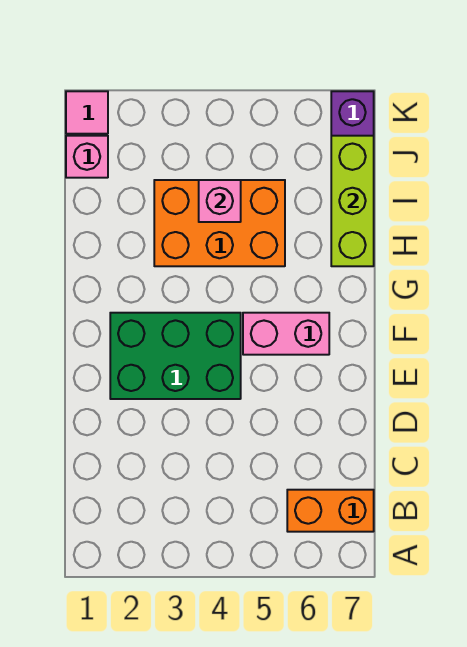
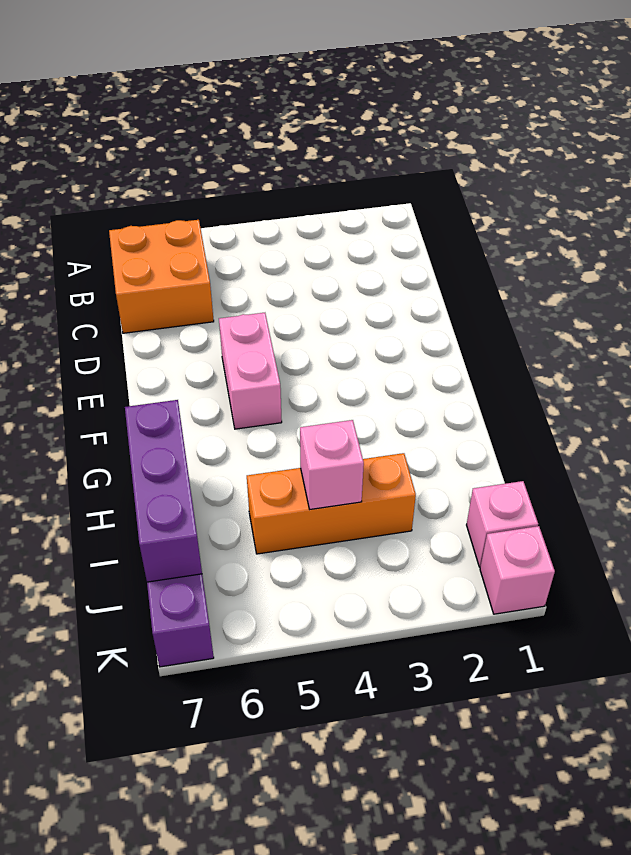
orange brick B6:B7 level 1 -> orange brick B6:C7 level 1
green brick E2:F4 level 1 -> none
pink brick F5:F6 level 1 -> pink brick E5:F5 level 1
orange brick H3:I5 level 1 -> orange brick I3:I5 level 1
lime brick H7:J7 level 2 -> purple brick H7:J7 level 2
pink tile K1 level 1 -> pink brick K1 level 1

